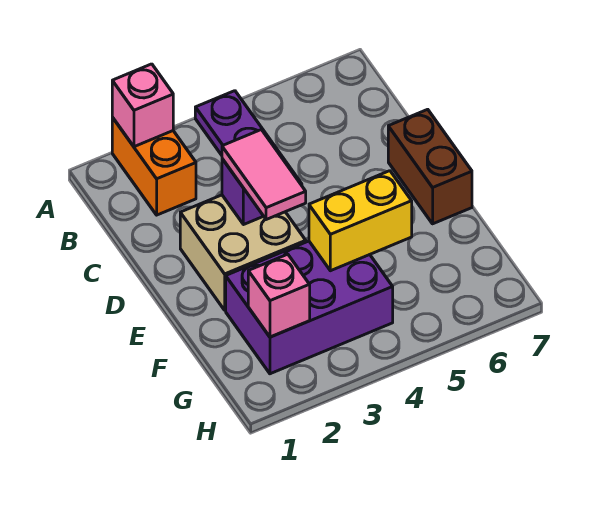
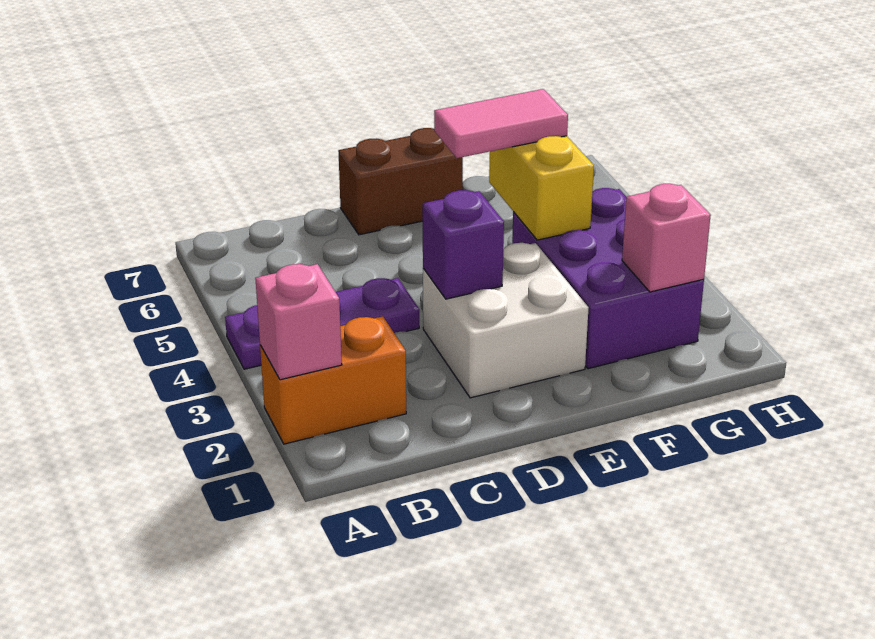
tan brick D2:E3 level 1 -> white brick D2:E3 level 1
pink tile D3:E3 level 3 -> pink tile E5:F5 level 3

